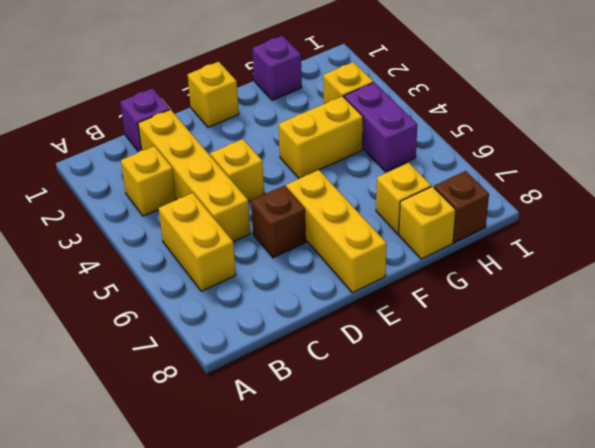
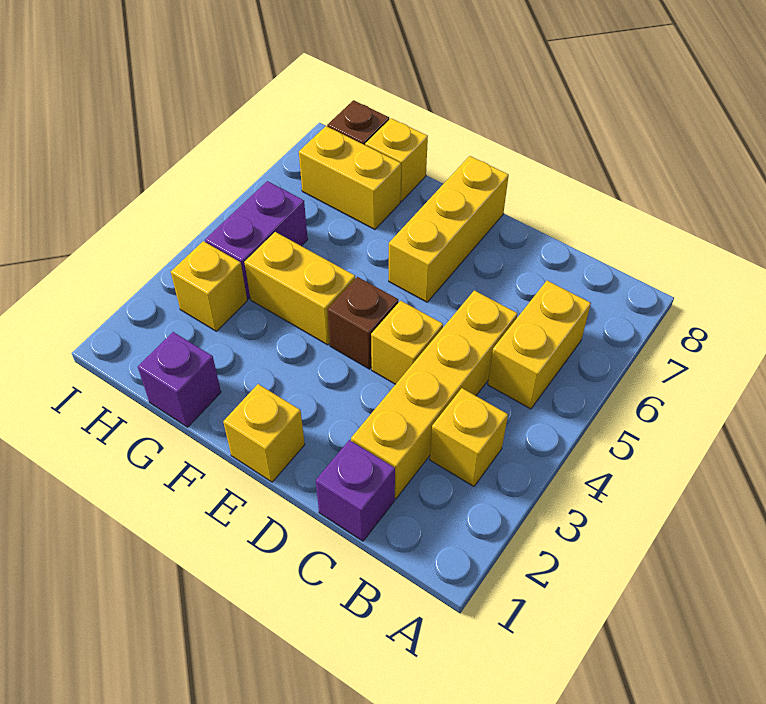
brown brick D6 level 1 -> brown brick E4 level 1
yellow brick G7 level 1 -> yellow brick G7:H7 level 1

